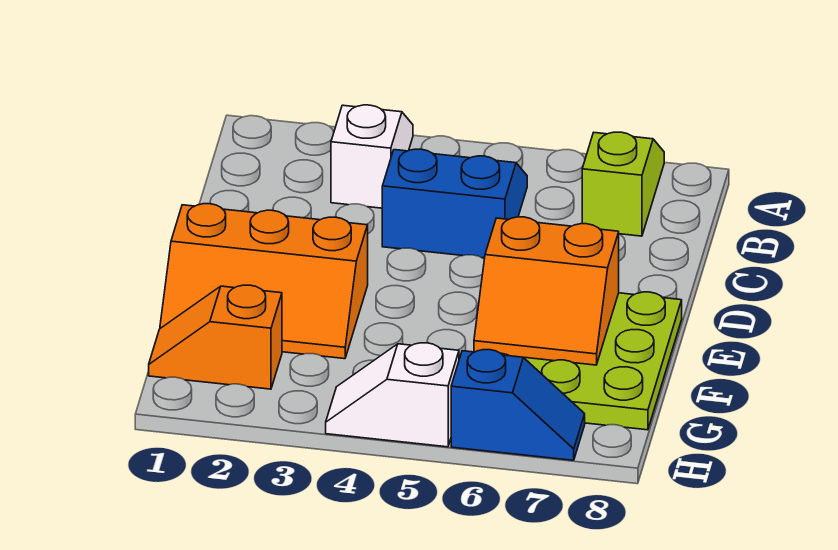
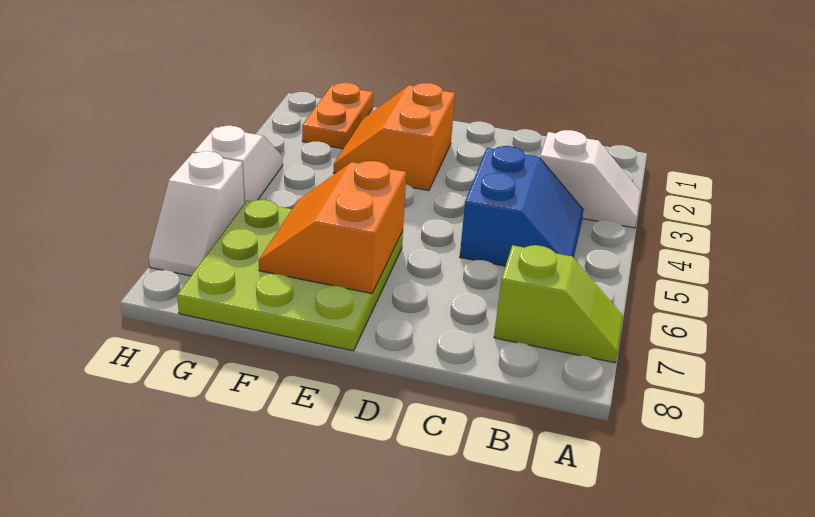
orange slope E1:F3 level 1 top E -> orange slope E2:F3 level 1 top E
orange slope G1:G2 level 1 top 2 -> orange plate G1:G2 level 1
blue slope H6:H7 level 1 top 6 -> white slope H6:H7 level 1 top 6

